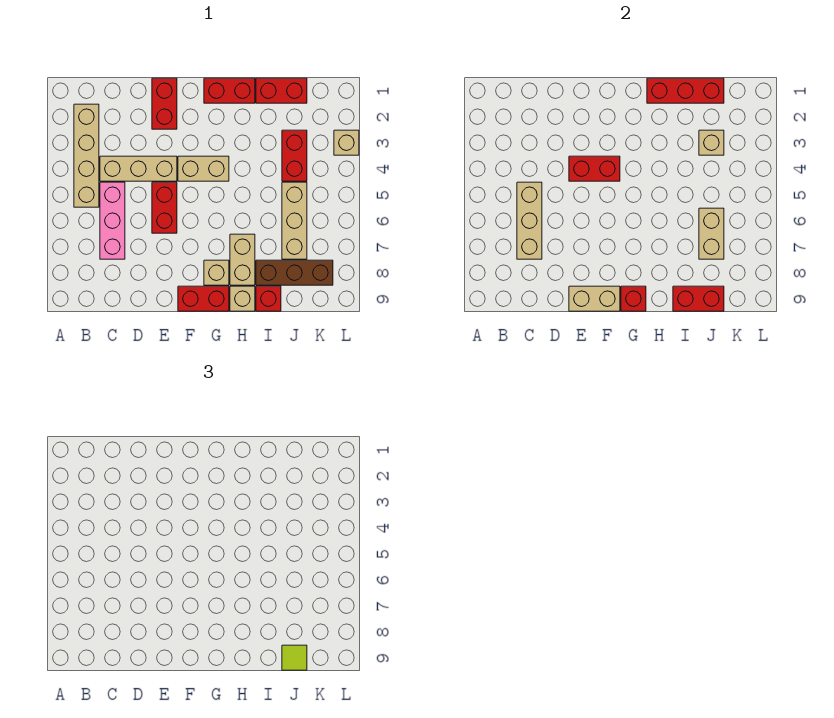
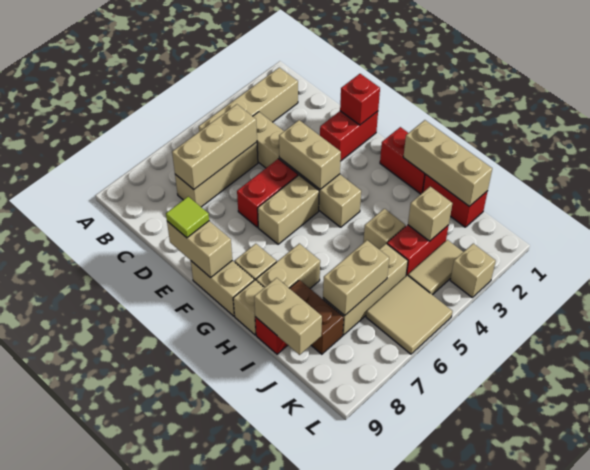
pink brick C5:C7 level 1 -> tan brick C5:C7 level 1
red brick E4:F4 level 2 -> tan brick E4:F4 level 2
none -> tan brick F5:F6 level 1
red brick F9:G9 level 1 -> tan brick F9:G9 level 1
red brick G9 level 2 -> red brick E1 level 2
red brick H1:J1 level 2 -> tan brick H1:J1 level 2
none -> tan brick I4 level 1
brown brick I8:K8 level 1 -> brown brick I8:J8 level 1
red brick I9:J9 level 2 -> tan brick I9:J9 level 2
lime tile J9 level 3 -> lime tile E9 level 3
none -> tan tile K3:K4 level 1
none -> tan tile K5:L6 level 1

